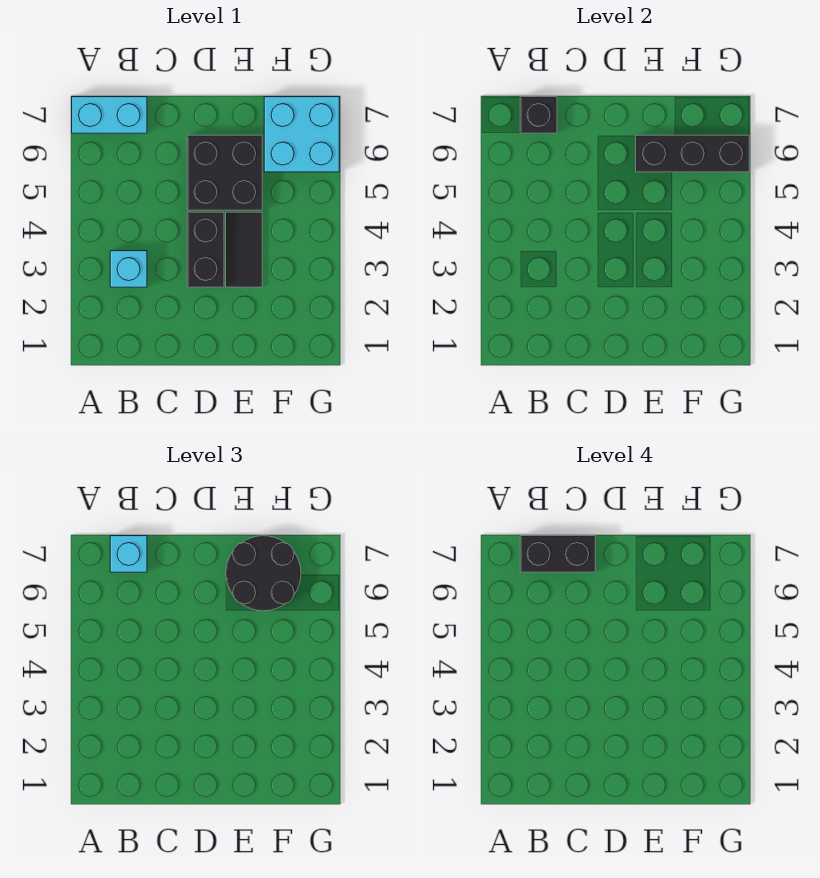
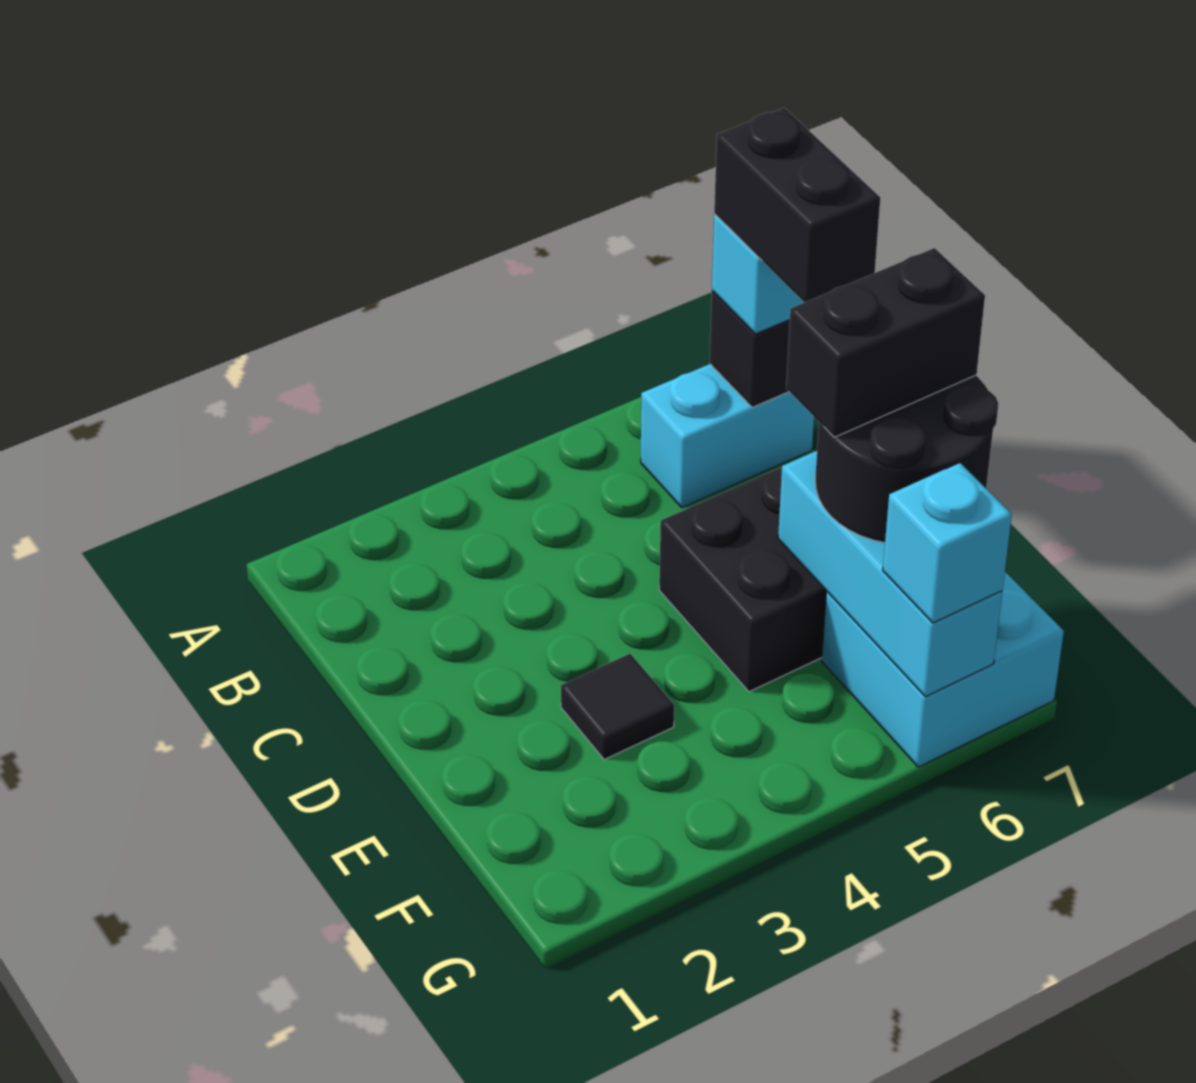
cyan brick A7:B7 level 1 -> cyan brick B6:B7 level 1
cyan brick B3 level 1 -> cyan brick G6 level 3
black brick D3:D4 level 1 -> black brick E6:E7 level 4
black tile E3:E4 level 1 -> black tile E3 level 1
black brick E6:G6 level 2 -> cyan brick E6:G6 level 2

